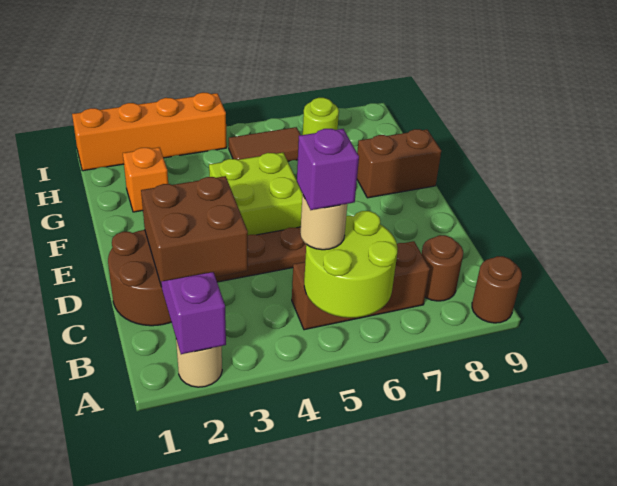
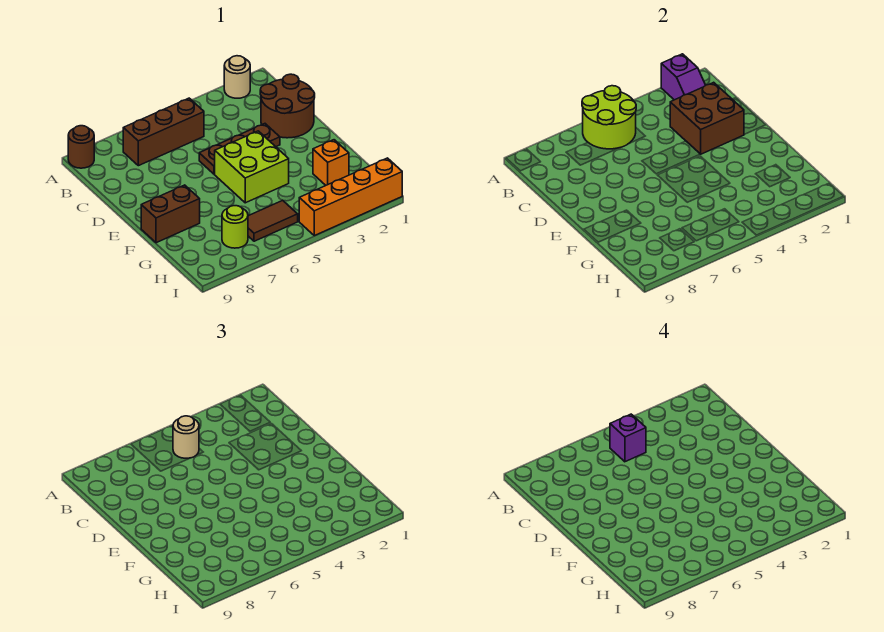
brown round brick B8 level 1 -> none

